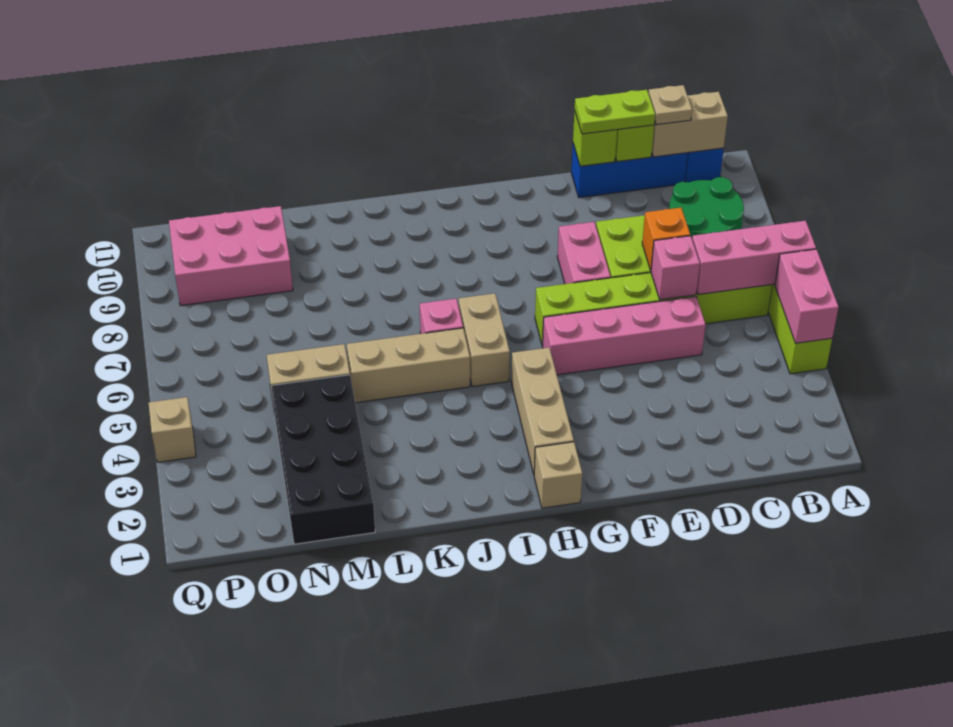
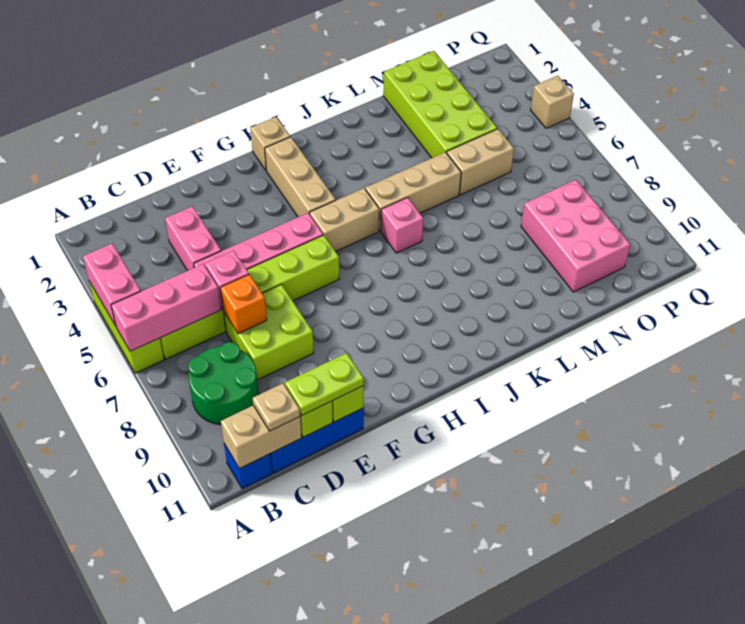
pink brick F7:F8 level 1 -> pink brick D3:D4 level 1
tan brick I5:I6 level 1 -> tan brick H5:I5 level 1
black brick M1:N4 level 1 -> lime brick M1:N4 level 1
pink brick N9:P10 level 1 -> pink brick N8:O10 level 1

